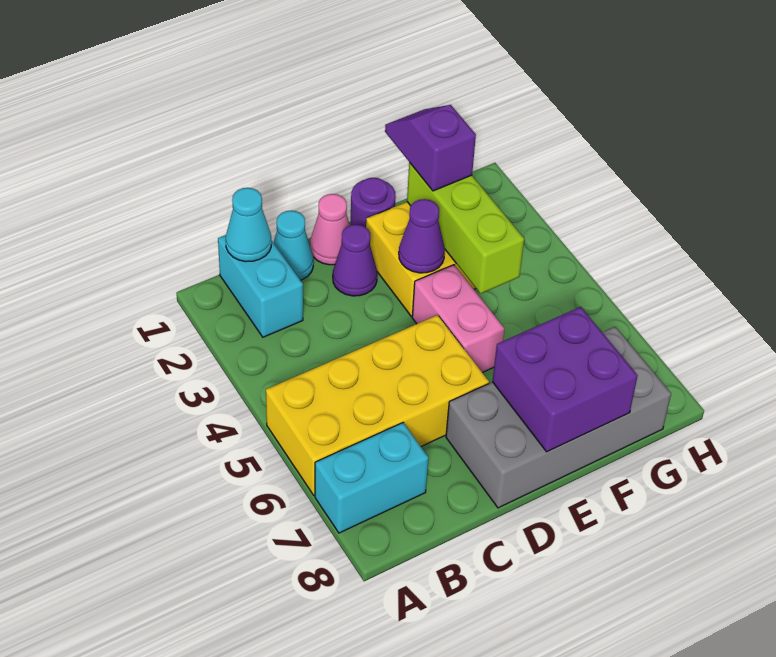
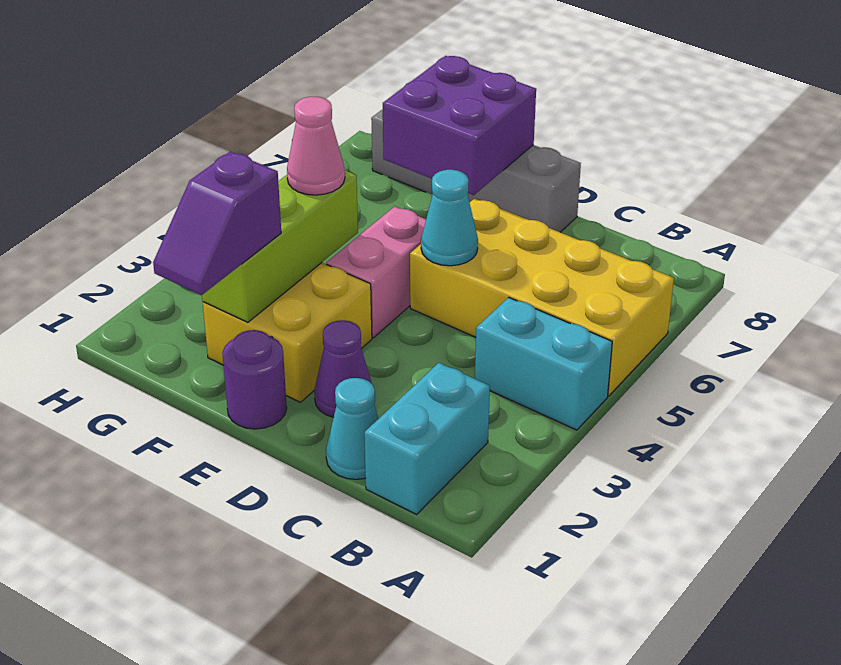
cyan brick A7:B7 level 1 -> cyan brick A4:B4 level 1
cyan cone B1 level 2 -> cyan cone D5 level 2
pink cone D1 level 1 -> pink cone F4 level 3
grey brick D7:G8 level 1 -> grey brick D8:G8 level 1
purple cone E3 level 2 -> none

